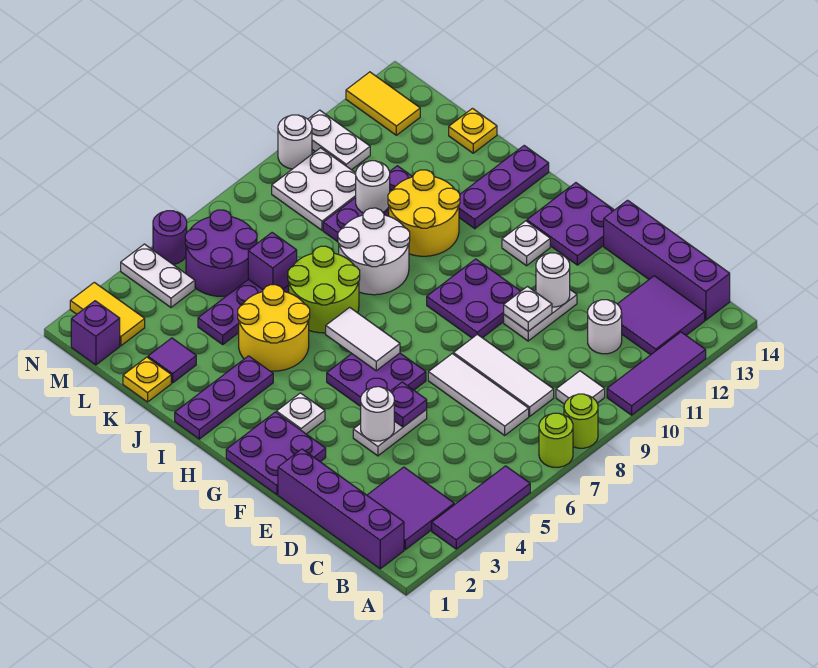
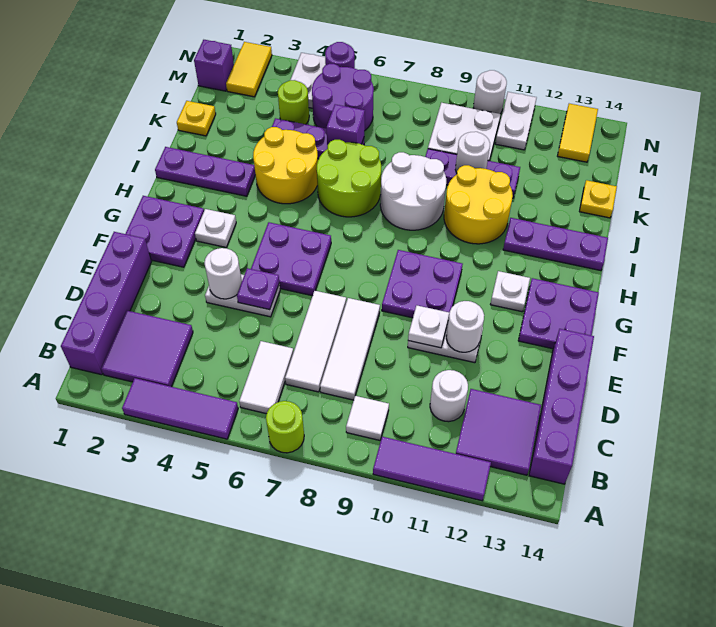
lime round brick A8 level 1 -> lime round brick L4 level 1
white tile G6:H6 level 2 -> white tile B6:C6 level 1
purple tile K2 level 1 -> none

